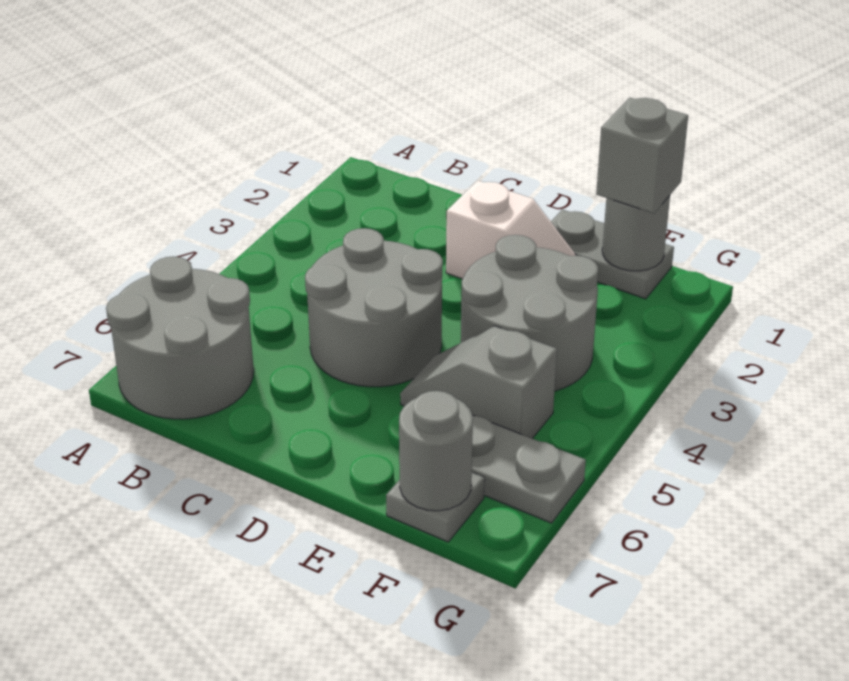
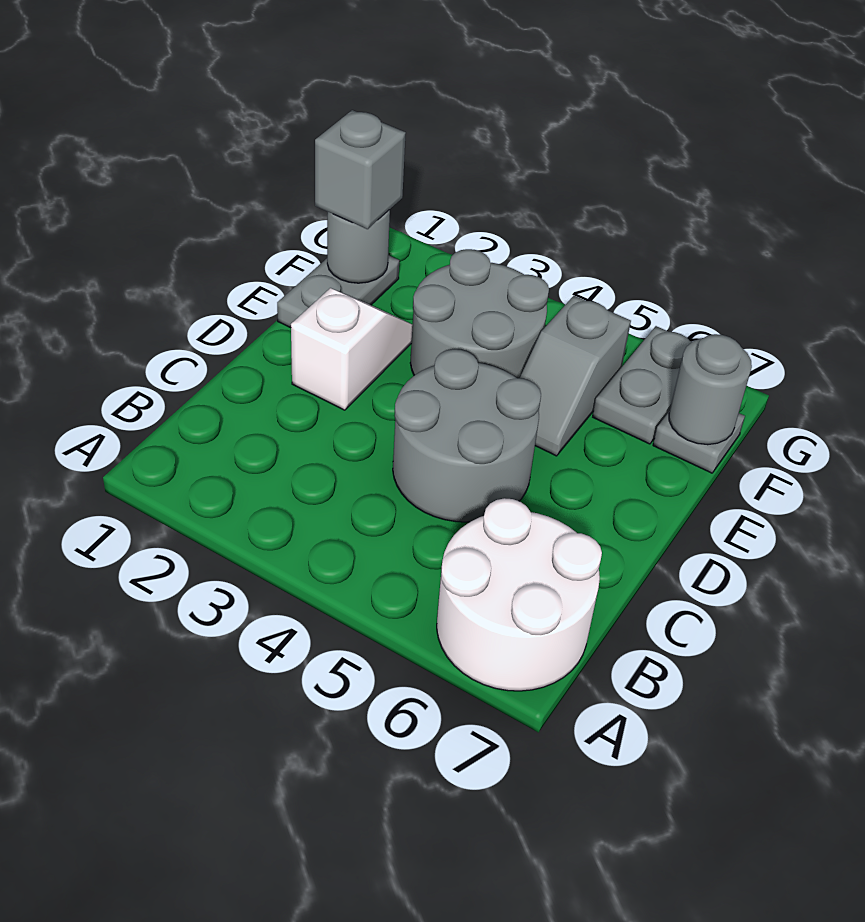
grey round brick A6:B7 level 1 -> white round brick A6:B7 level 1

